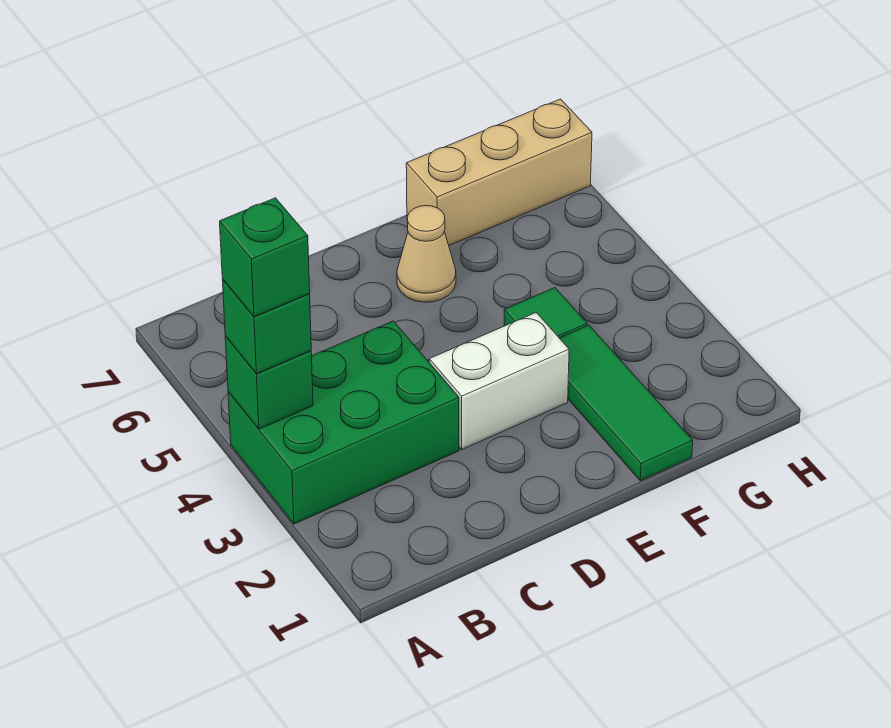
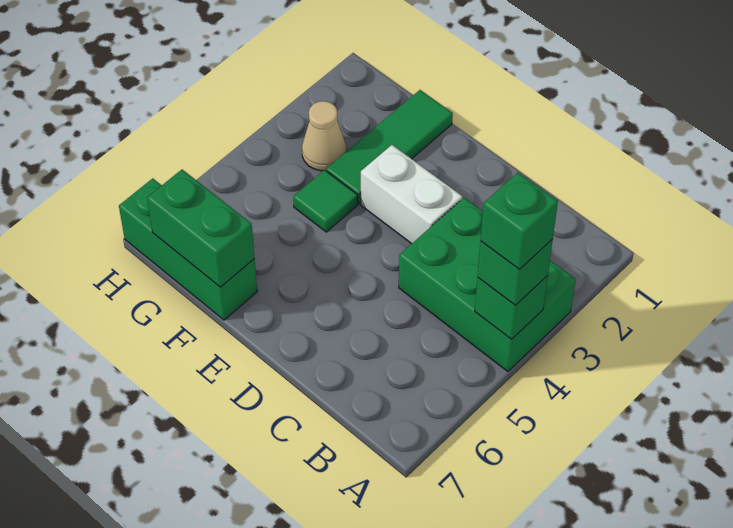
tan cone E6 level 1 -> tan cone G3 level 1
tan brick F7:H7 level 1 -> green brick F7:H7 level 1
none -> green brick F7:G7 level 2

